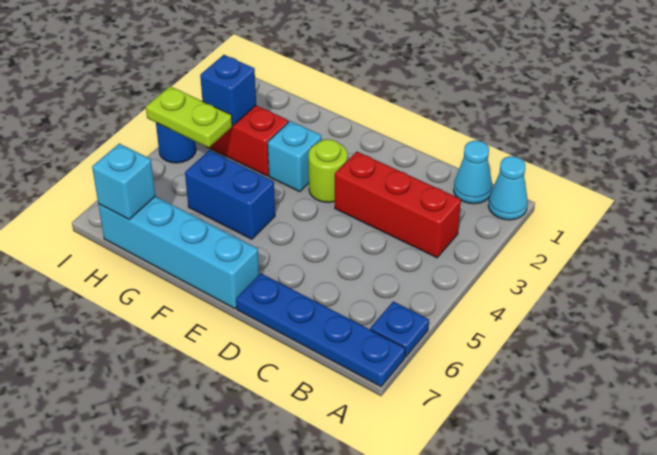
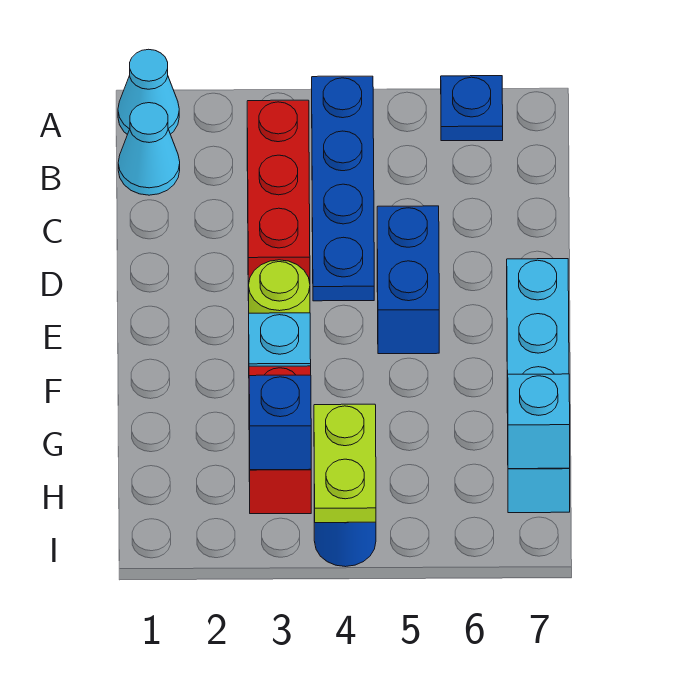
blue plate A7:D7 level 1 -> blue plate A4:D4 level 1
blue brick F5:G5 level 1 -> blue brick D5:E5 level 1

